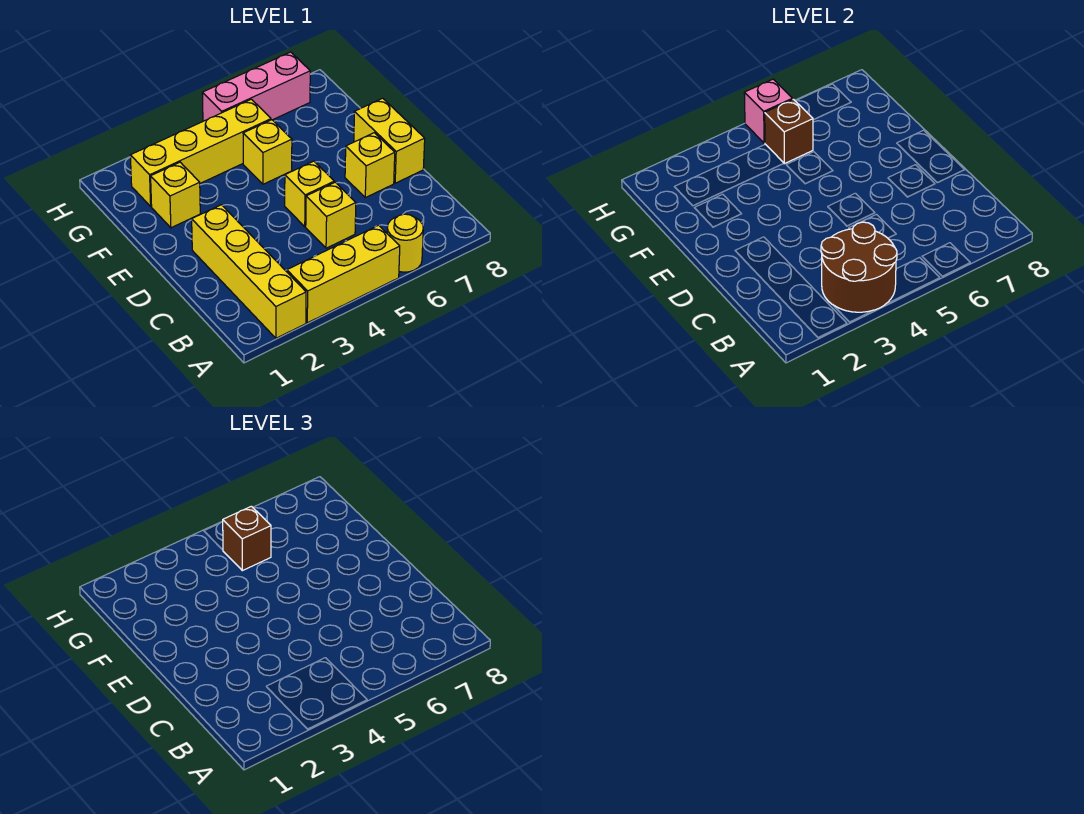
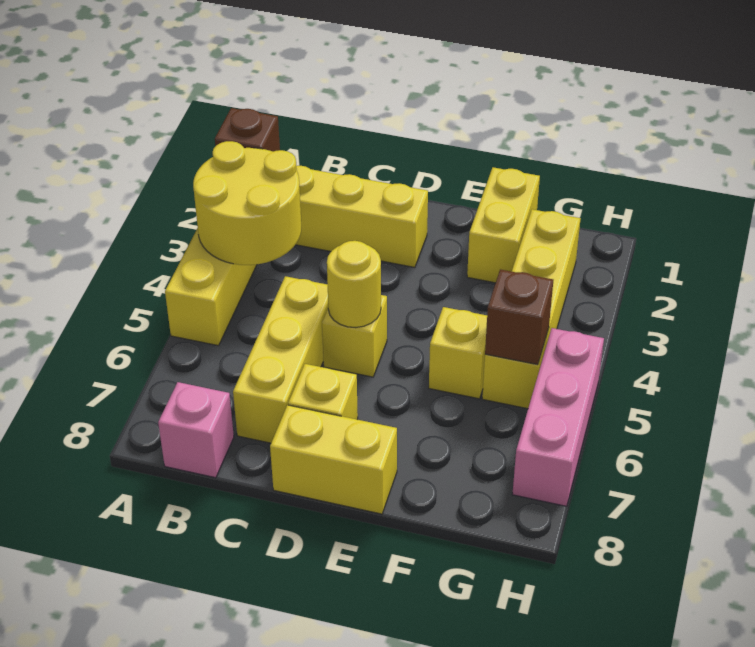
brown round brick A3:B4 level 2 -> yellow round brick A3:B4 level 2
yellow round brick A6 level 1 -> yellow round brick D5 level 2
yellow brick C5 level 1 -> yellow brick C5:C7 level 1
yellow brick F2 level 1 -> yellow brick F1:F2 level 1
brown brick G5 level 3 -> brown brick A2 level 2
pink brick H5 level 2 -> pink brick B8 level 1

